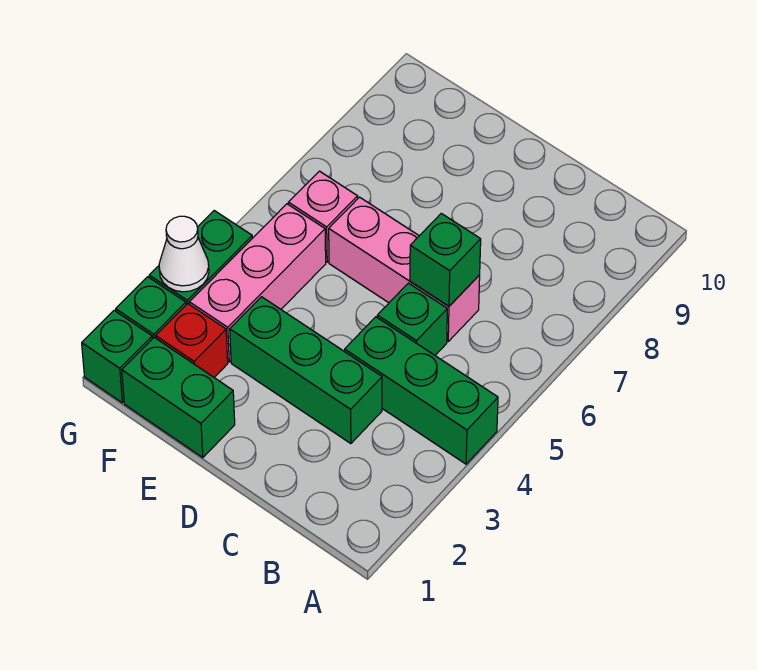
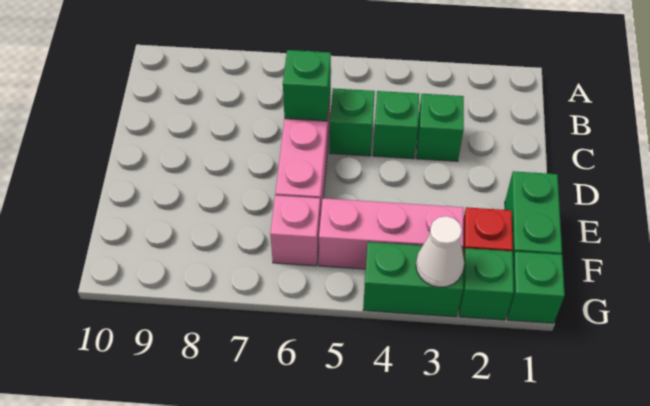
green brick A4:C4 level 1 -> green brick C4 level 1
green brick C3:E3 level 1 -> green brick C3 level 1

